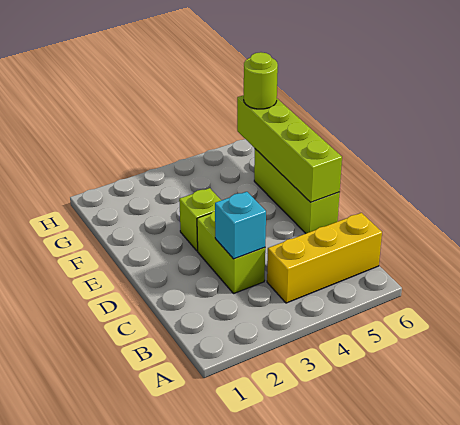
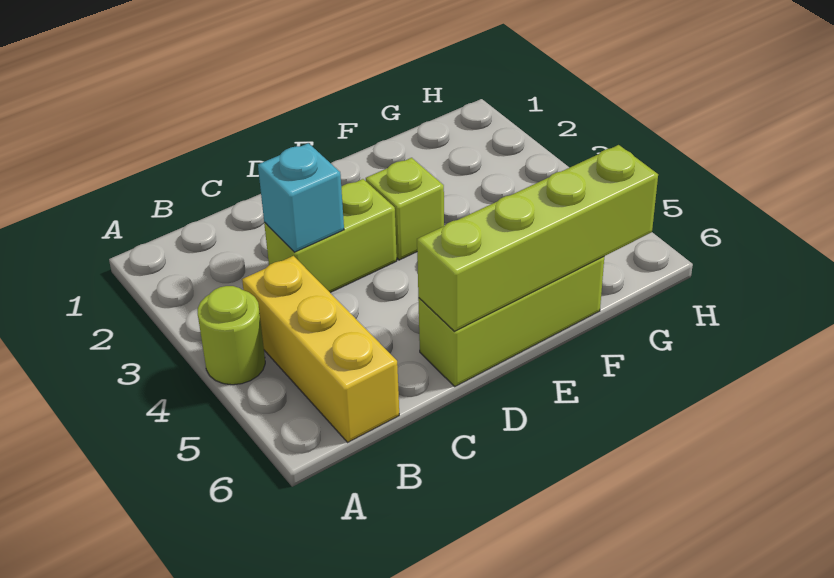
lime round brick G6 level 3 -> lime round brick A4 level 1

